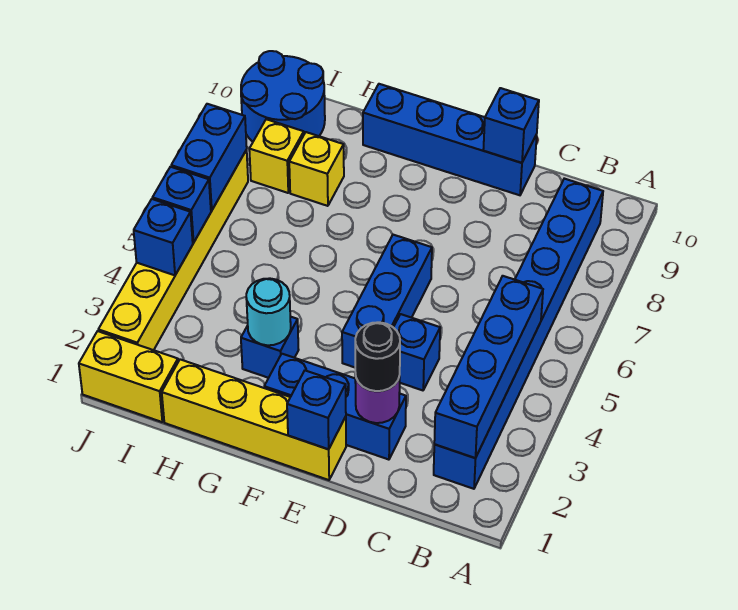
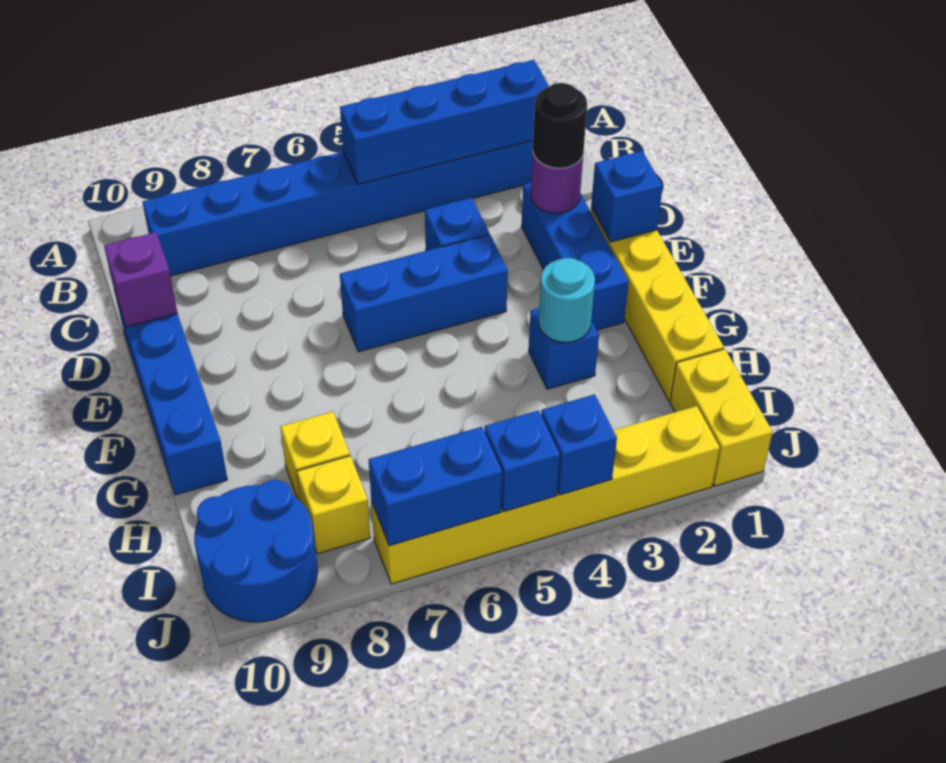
blue brick D10 level 2 -> purple brick D10 level 2

